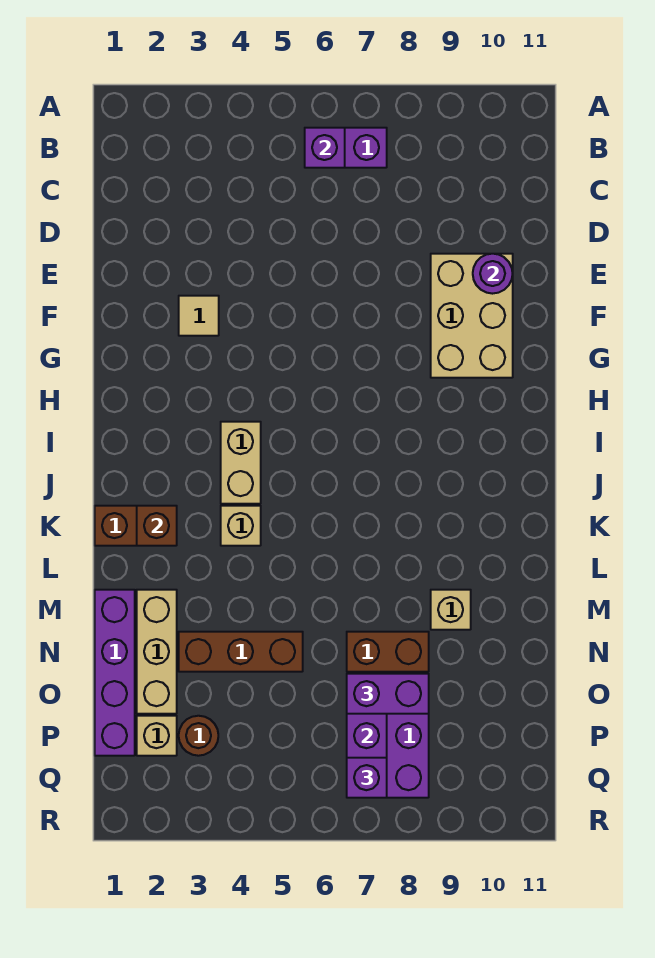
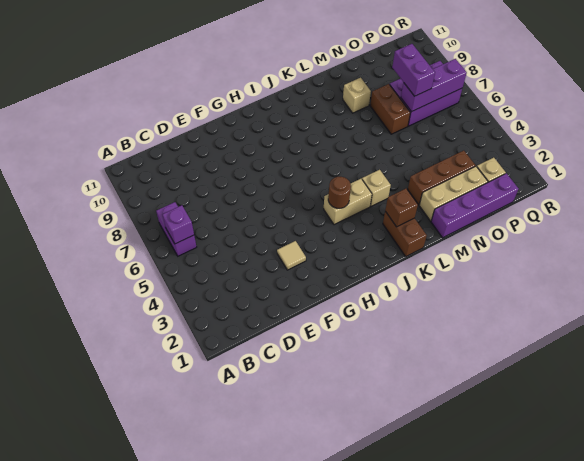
tan brick E9:G10 level 1 -> none
purple round brick E10 level 2 -> none
brown brick N3:N5 level 1 -> brown brick M3:O3 level 1
brown round brick P3 level 1 -> brown round brick I4 level 2
purple brick Q7 level 3 -> none

